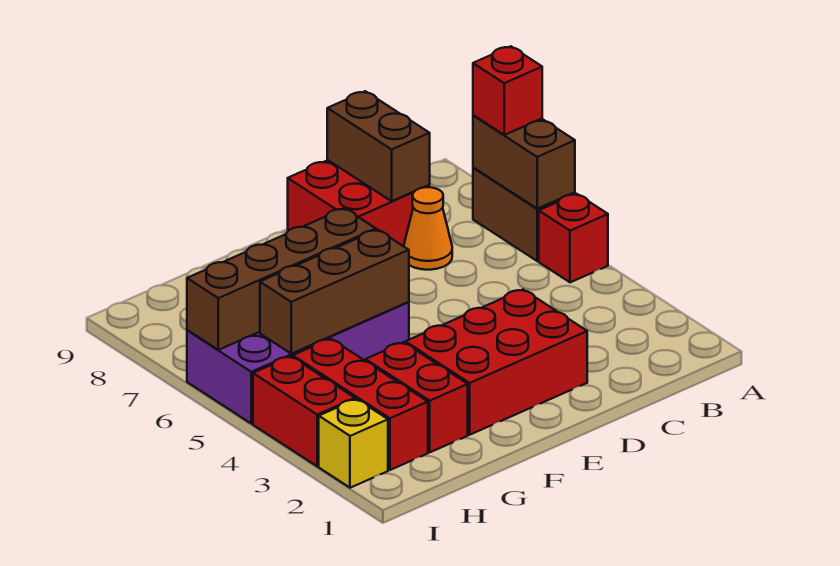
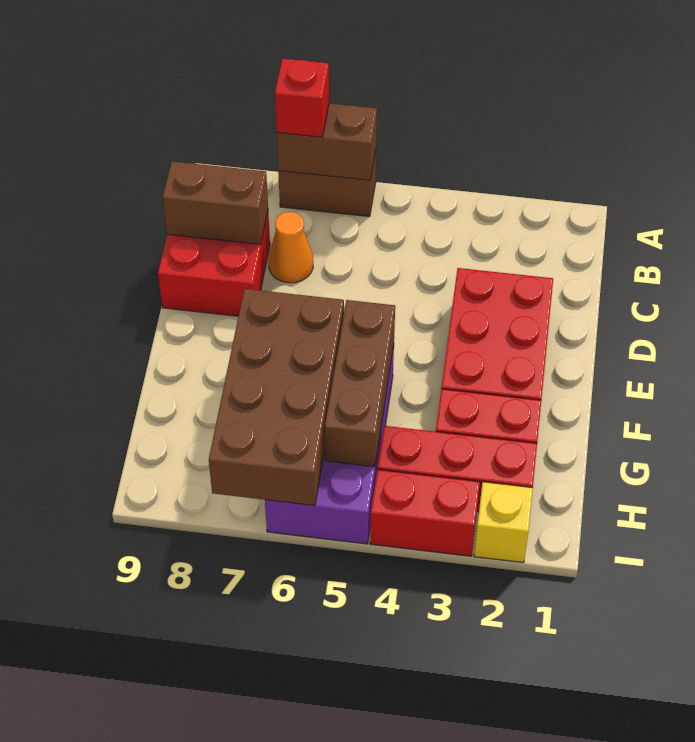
red brick A5 level 1 -> none
brown brick F6:I6 level 2 -> brown brick F6:I7 level 2

